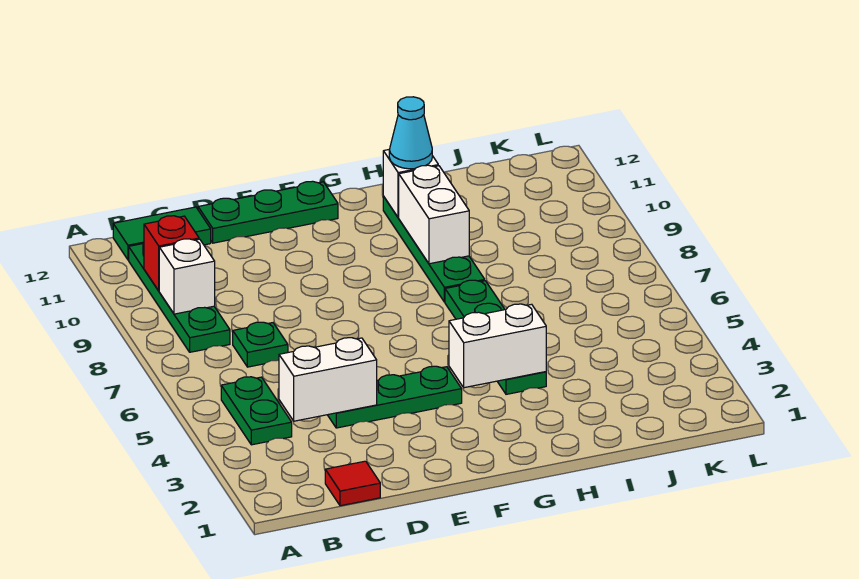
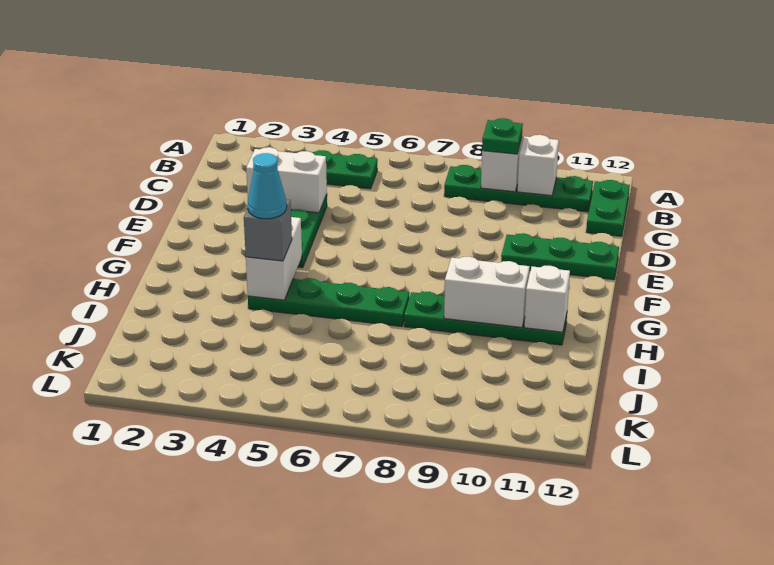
red brick B10 level 2 -> white brick B10 level 2
green tile B12:C12 level 1 -> green plate B12:C12 level 1
red tile C1 level 1 -> none
white brick C4:D4 level 2 -> white brick D3:D4 level 2
green plate C7 level 1 -> green plate B9 level 3
green plate D12:F12 level 1 -> green plate E10:E12 level 1
none -> grey brick H4 level 3
cyan cone H11 level 3 -> cyan cone H4 level 4

